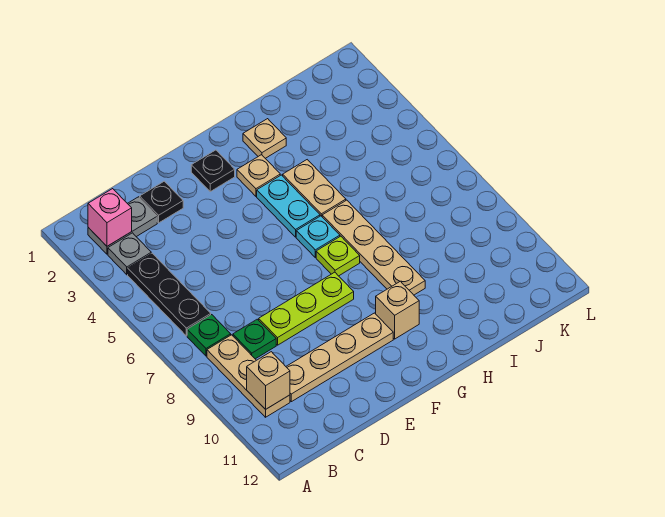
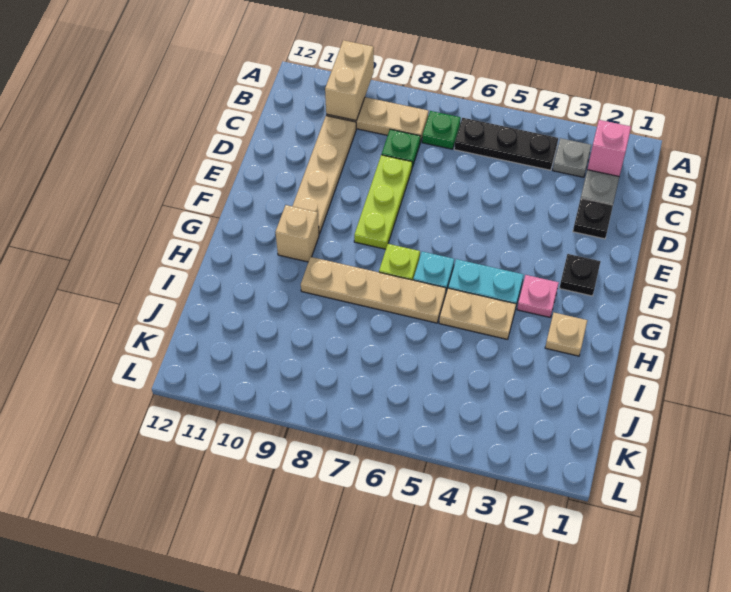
tan brick B10 level 2 -> tan brick A10:B10 level 2
tan plate G3 level 1 -> pink plate G3 level 1

